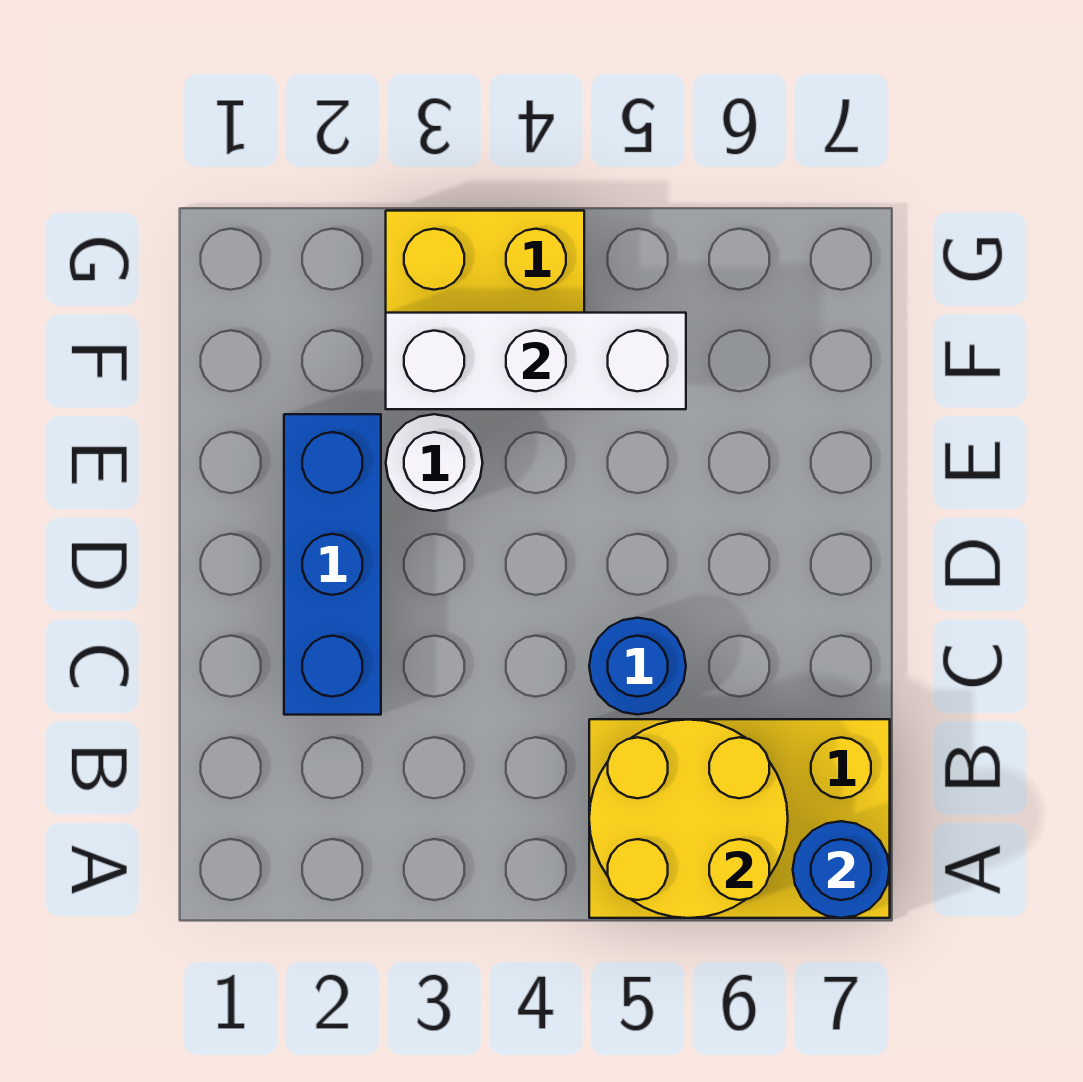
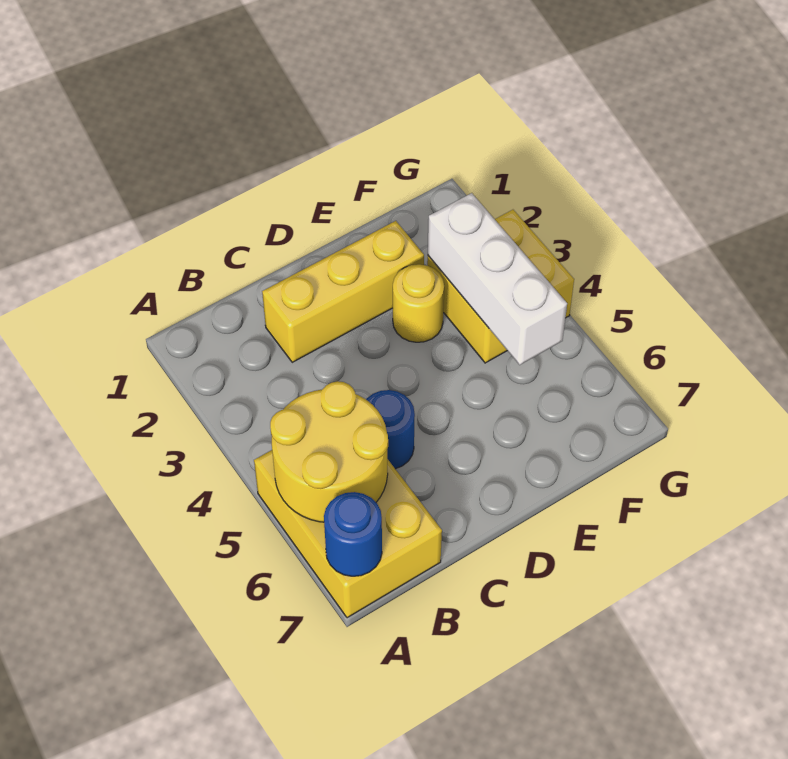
blue brick C2:E2 level 1 -> yellow brick C2:E2 level 1
white round brick E3 level 1 -> yellow round brick E3 level 1

